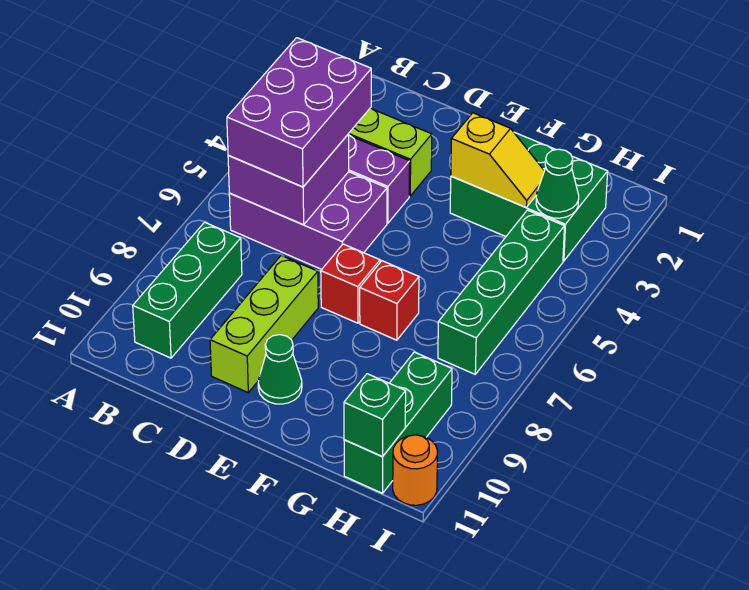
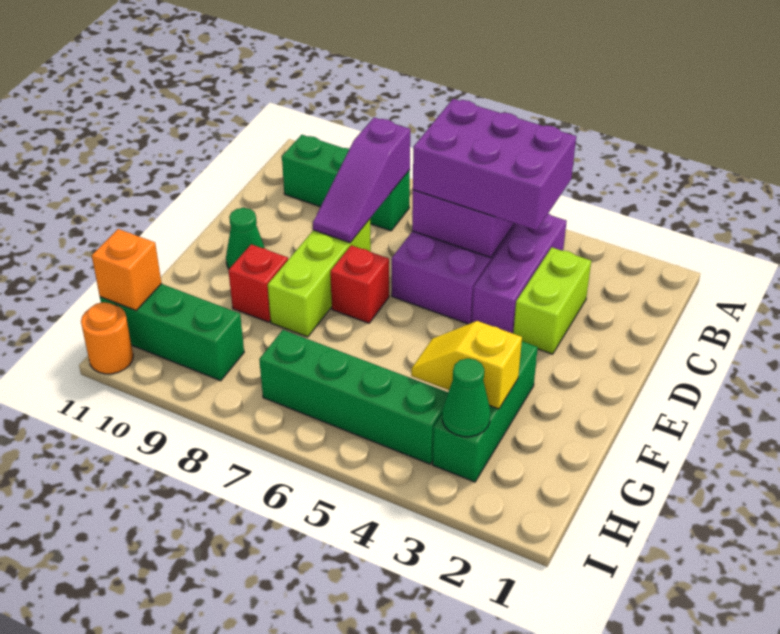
none -> purple slope B8:D8 level 2 top B
lime brick D8:D10 level 1 -> lime brick D8:F8 level 1
green brick F2:H3 level 1 -> green brick F3:H3 level 1
yellow slope F3:G3 level 2 top F -> yellow slope G3:G4 level 2 top 3
red brick F7 level 1 -> red brick F9 level 1
green brick H11 level 2 -> orange brick H11 level 2

